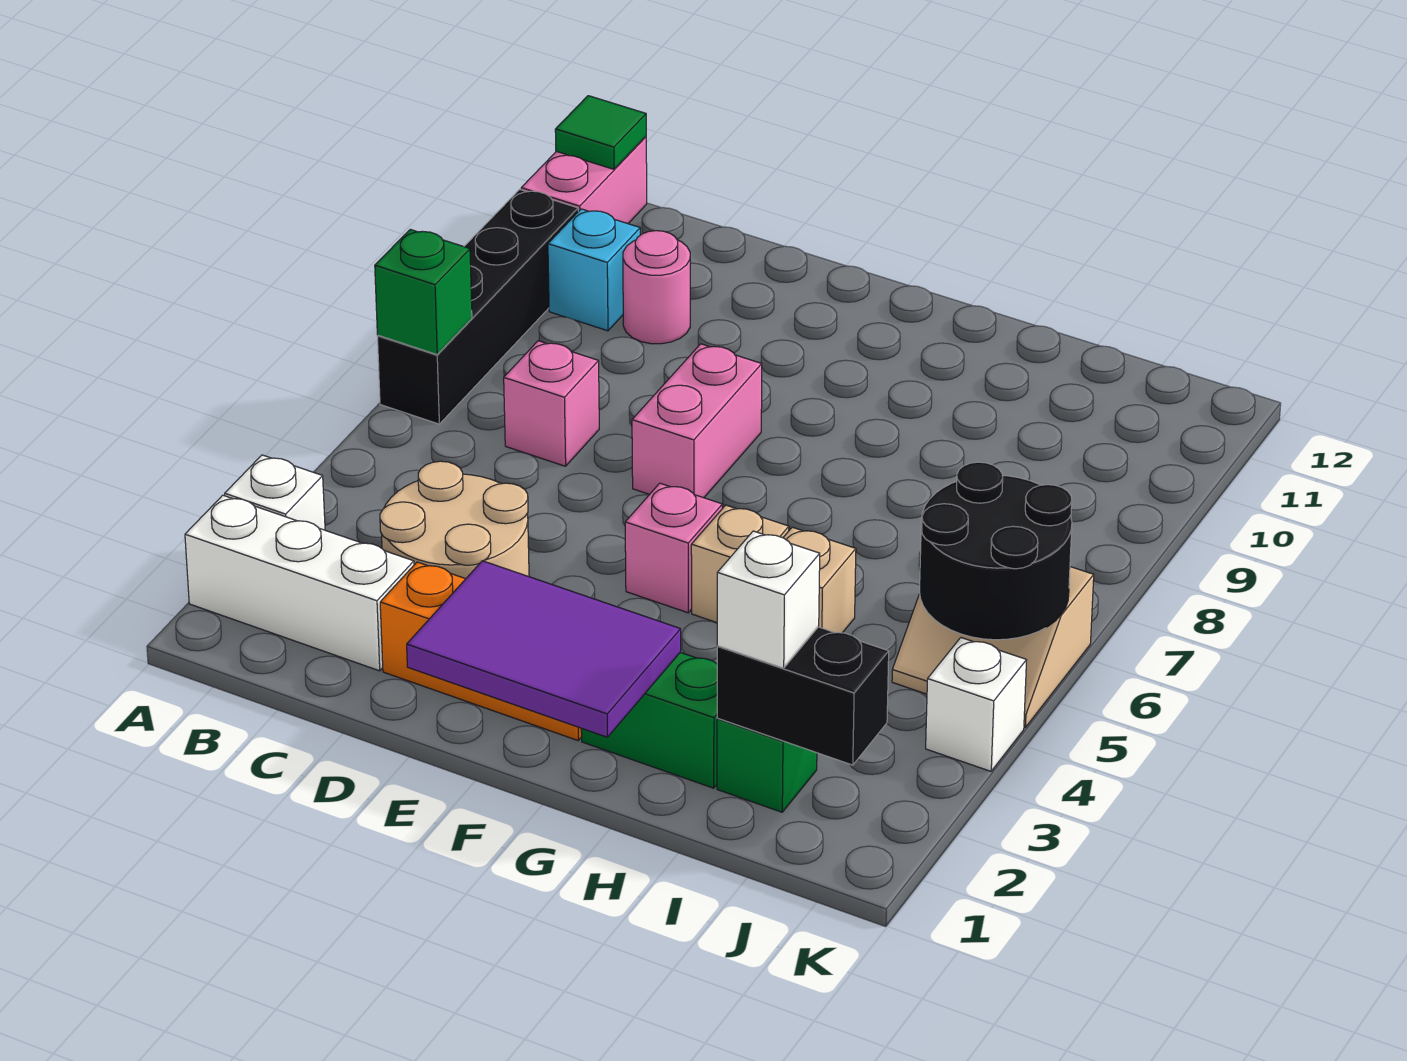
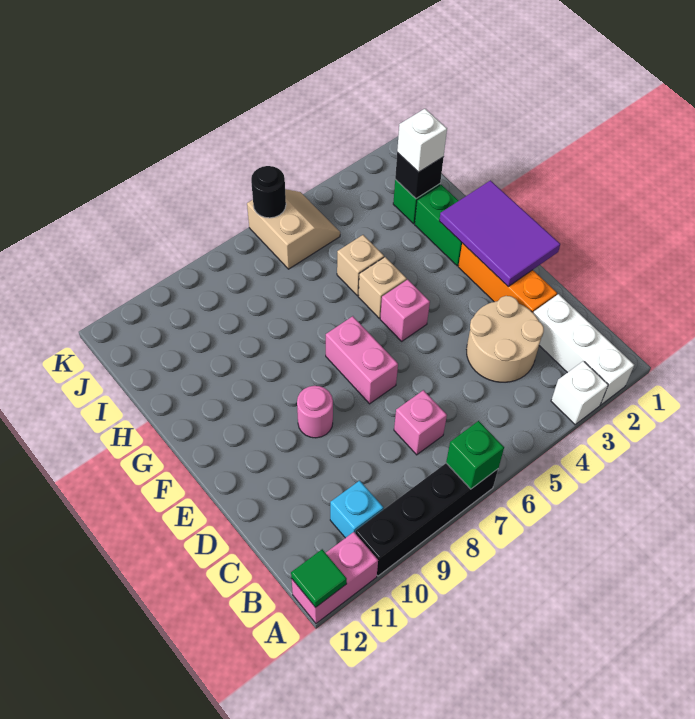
pink round brick C10 level 1 -> pink round brick E9 level 1
pink brick E7:E8 level 1 -> pink brick E7:F7 level 1
black brick I2:J2 level 2 -> black brick I2 level 2
black round brick J5:K6 level 2 -> black round brick K6 level 2
white brick K4 level 1 -> none

